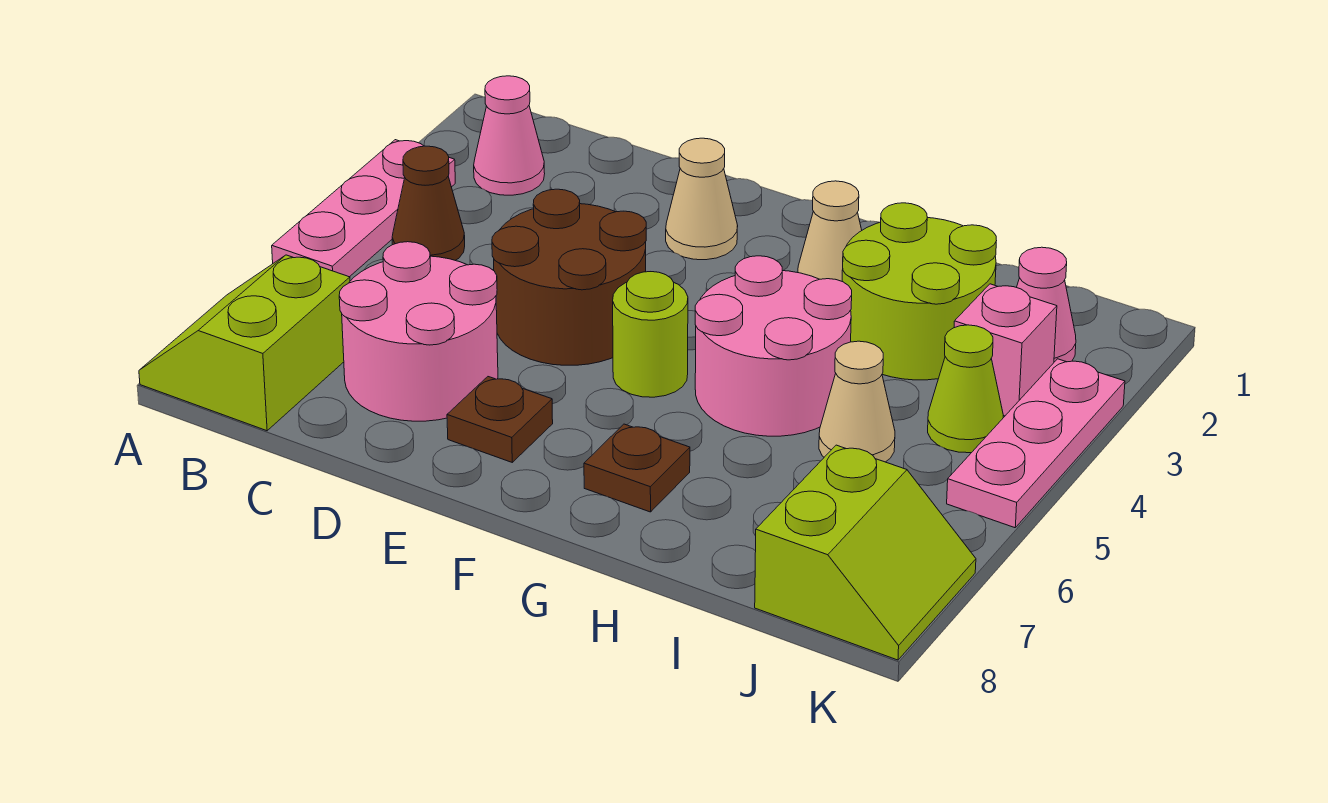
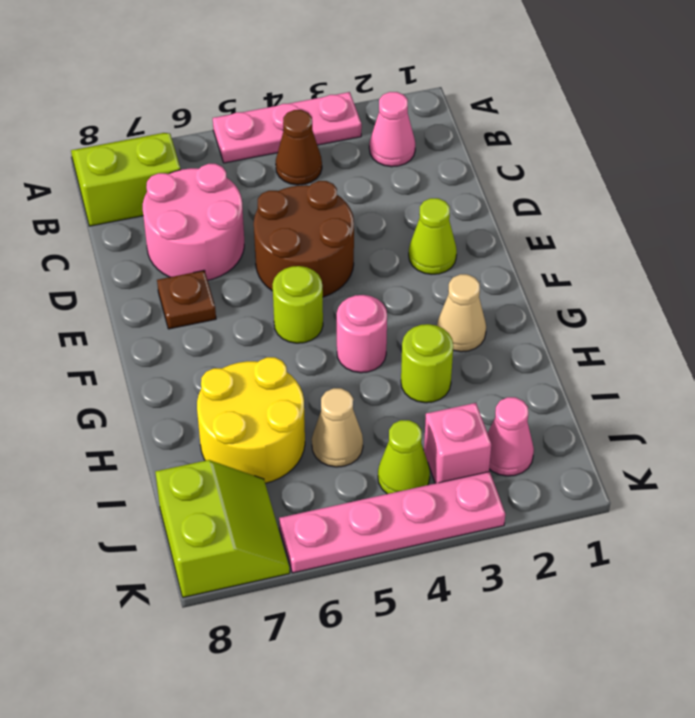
tan cone E2 level 1 -> lime cone E2 level 1
pink round brick G4:H5 level 1 -> pink round brick G4 level 1
brown plate G7 level 1 -> none
lime round brick H2:I3 level 1 -> lime round brick H3 level 1
none -> yellow round brick H6:I7 level 1
lime slope J7:K8 level 1 top J -> lime slope J7:K8 level 1 top 8
pink plate K3:K5 level 1 -> pink plate K3:K6 level 1

